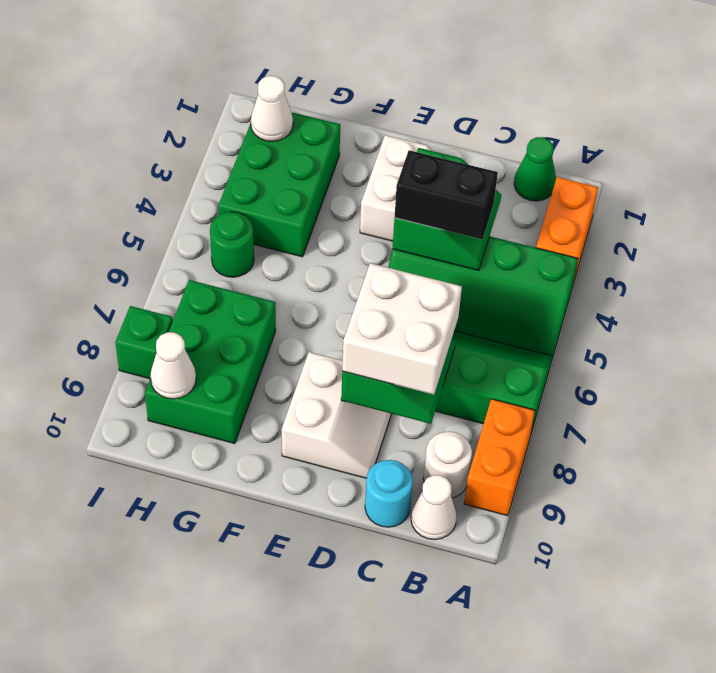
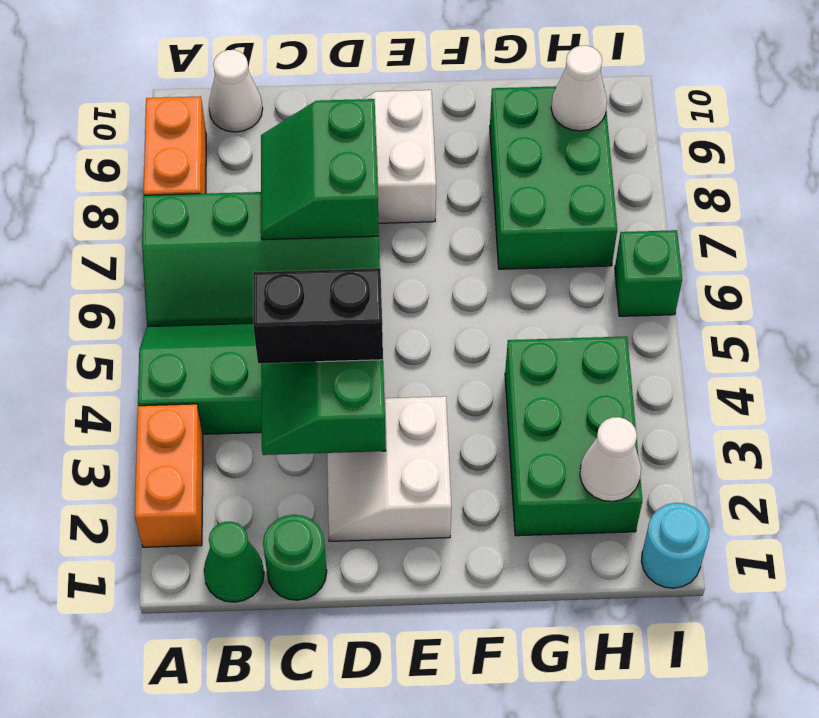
white round brick B9 level 1 -> none
white brick C7:D8 level 3 -> none
cyan round brick C10 level 1 -> cyan round brick I1 level 1
green round brick H5 level 1 -> green round brick C1 level 1
green brick I8 level 1 -> green brick I6 level 1

